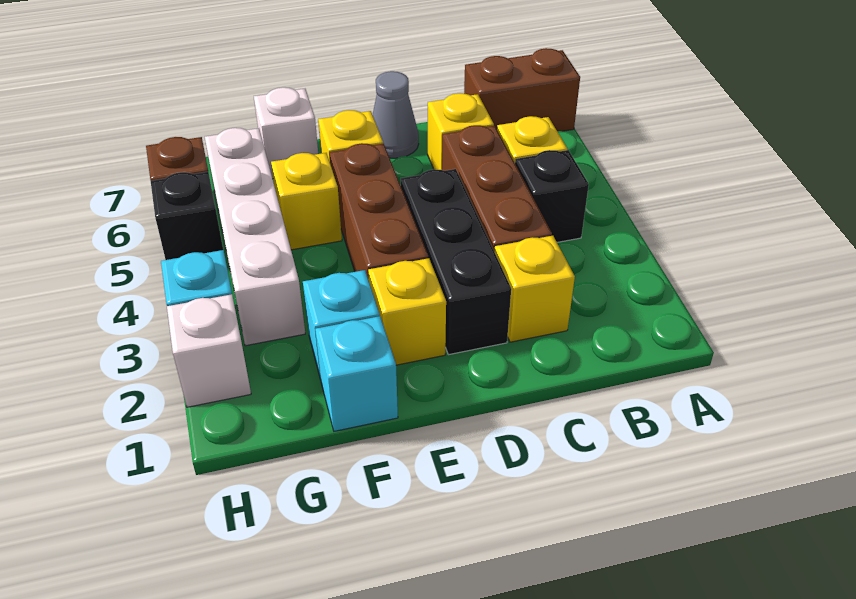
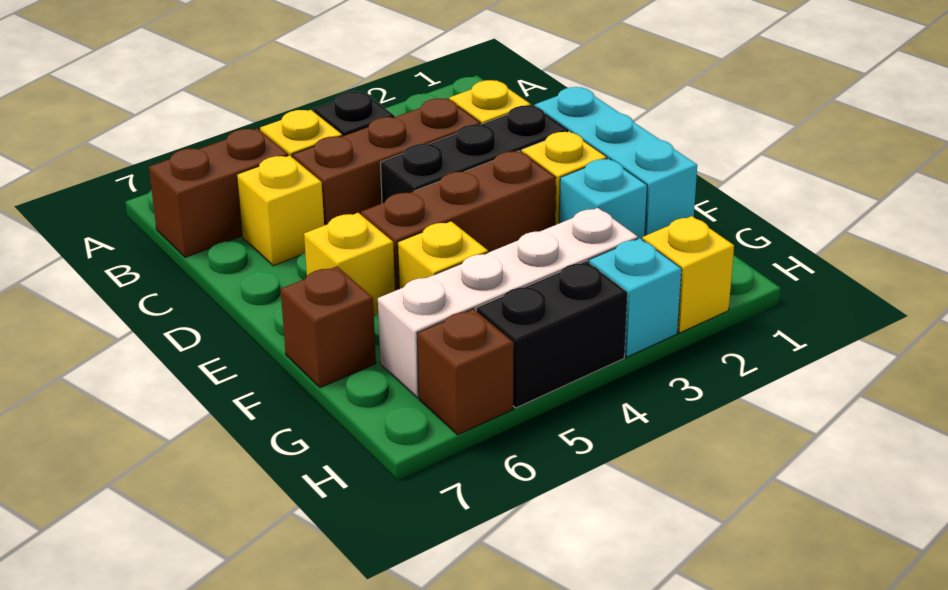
brown brick A7:B7 level 1 -> brown brick B6:B7 level 1
grey cone D7 level 1 -> none
cyan brick F1 level 1 -> cyan brick D1:F1 level 1
white brick F7 level 1 -> brown brick F7 level 1
white brick H2 level 1 -> yellow brick H2 level 1
black brick H5 level 1 -> black brick H4:H5 level 1

